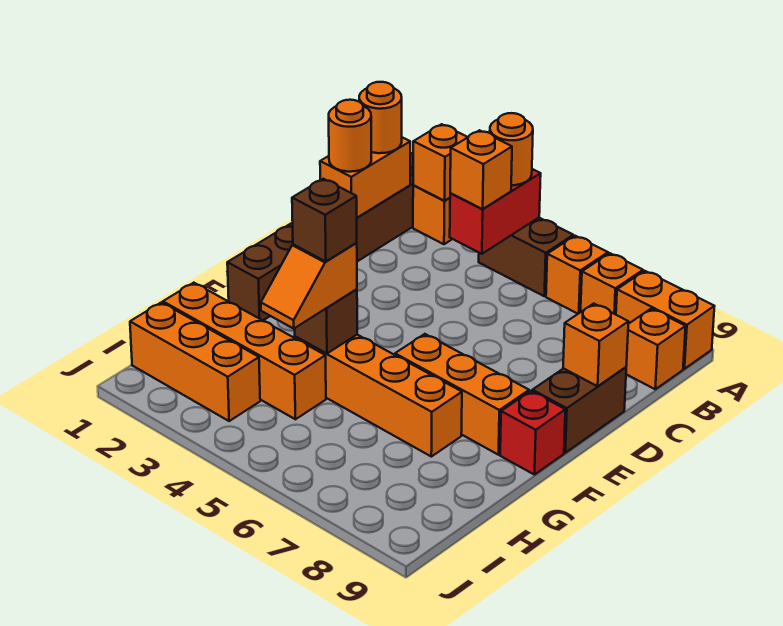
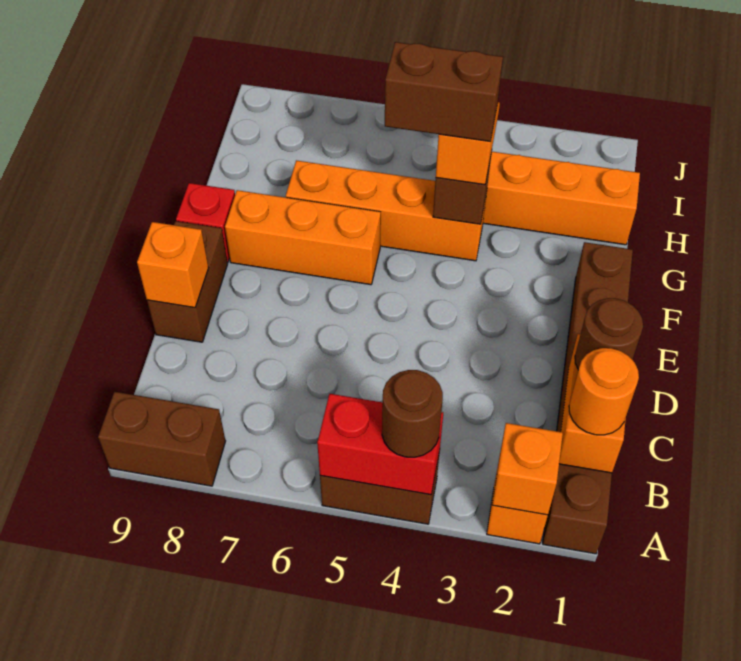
red brick A4:B4 level 2 -> red brick A4:A5 level 2
orange round brick A4 level 3 -> brown round brick A4 level 3
orange brick A6 level 1 -> none
orange brick A7 level 1 -> none
orange brick A8:A9 level 1 -> brown brick A8:A9 level 1
orange brick B4 level 3 -> none
orange brick B9 level 1 -> none
orange round brick C1 level 3 -> brown round brick C1 level 3
brown brick G4 level 4 -> brown brick G4:G5 level 4
orange brick I1:I3 level 1 -> none

